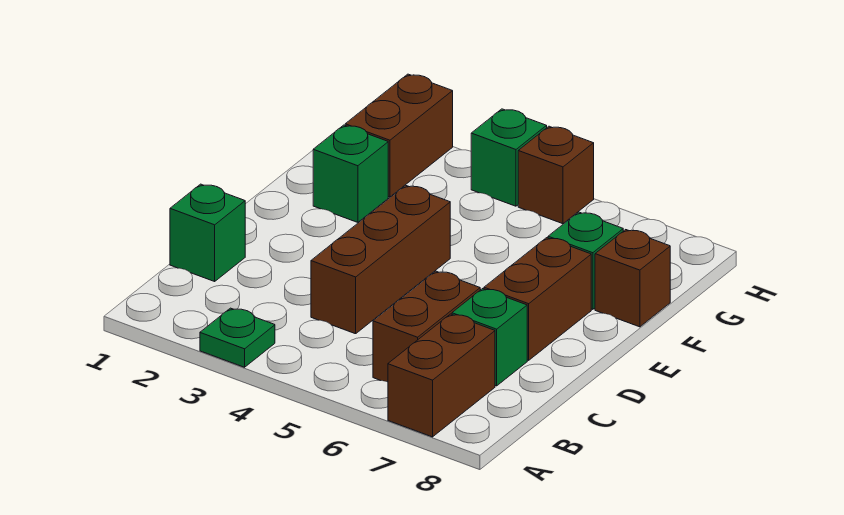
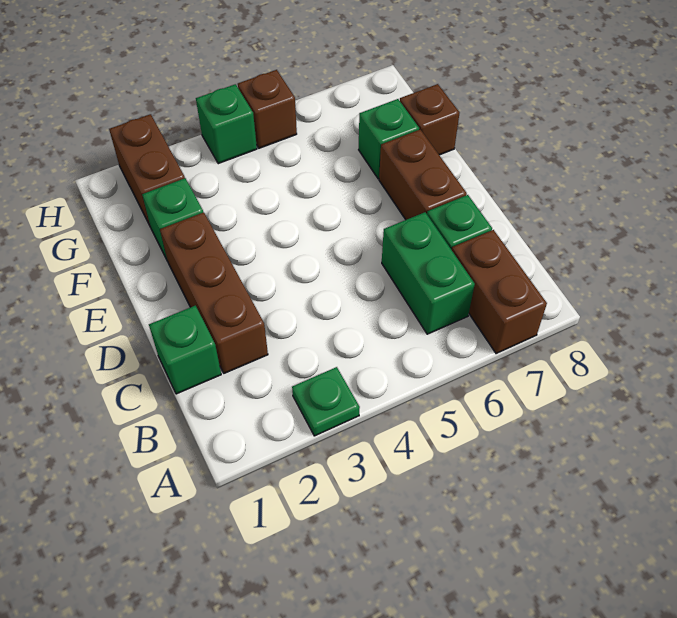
brown brick B6:C6 level 1 -> green brick B6:C6 level 1
brown brick C4:E4 level 1 -> brown brick C2:E2 level 1

